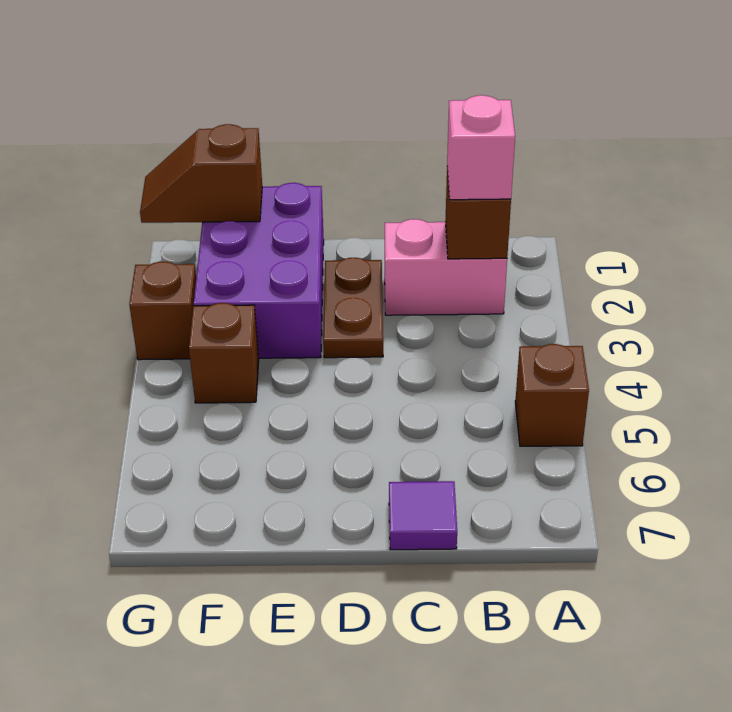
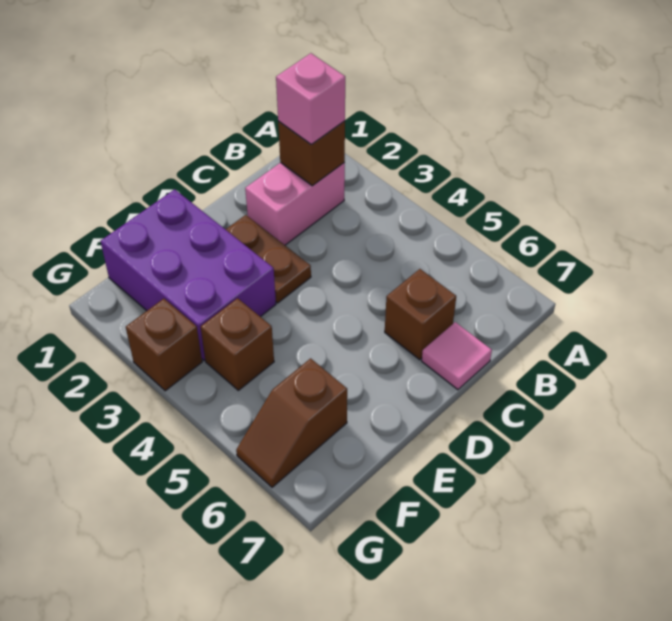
brown brick A5 level 1 -> brown brick C6 level 1
purple tile C7 level 1 -> pink tile C7 level 1
brown slope F1:G1 level 2 top F -> brown slope F6:G6 level 1 top F

